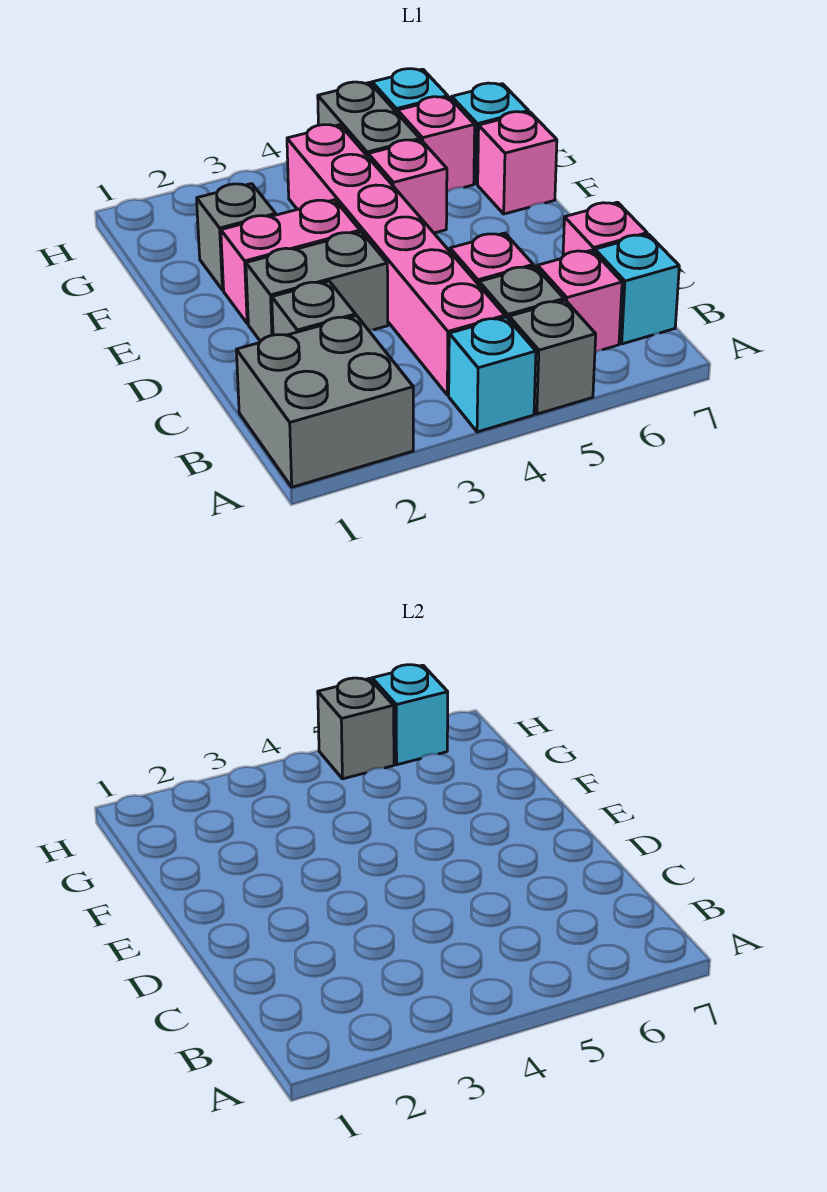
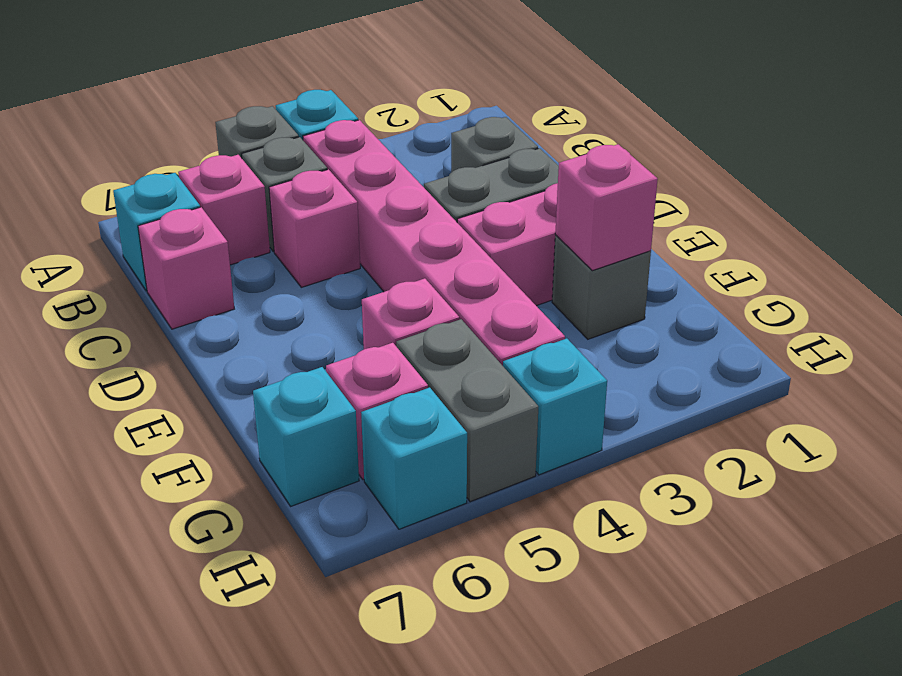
grey brick A1:B2 level 1 -> none
pink brick F7 level 1 -> pink brick F2 level 2
grey brick H5 level 2 -> none
cyan brick H6 level 2 -> cyan brick H4 level 1

